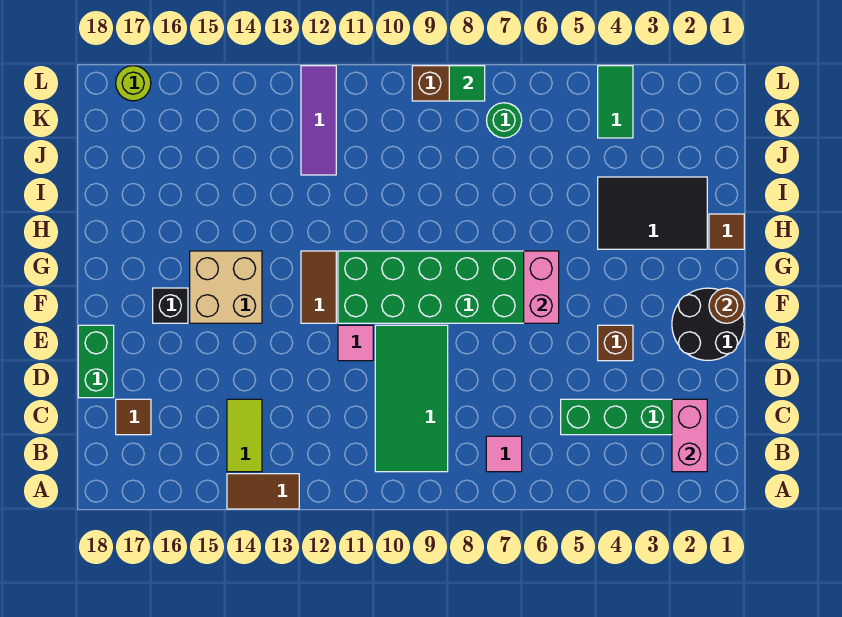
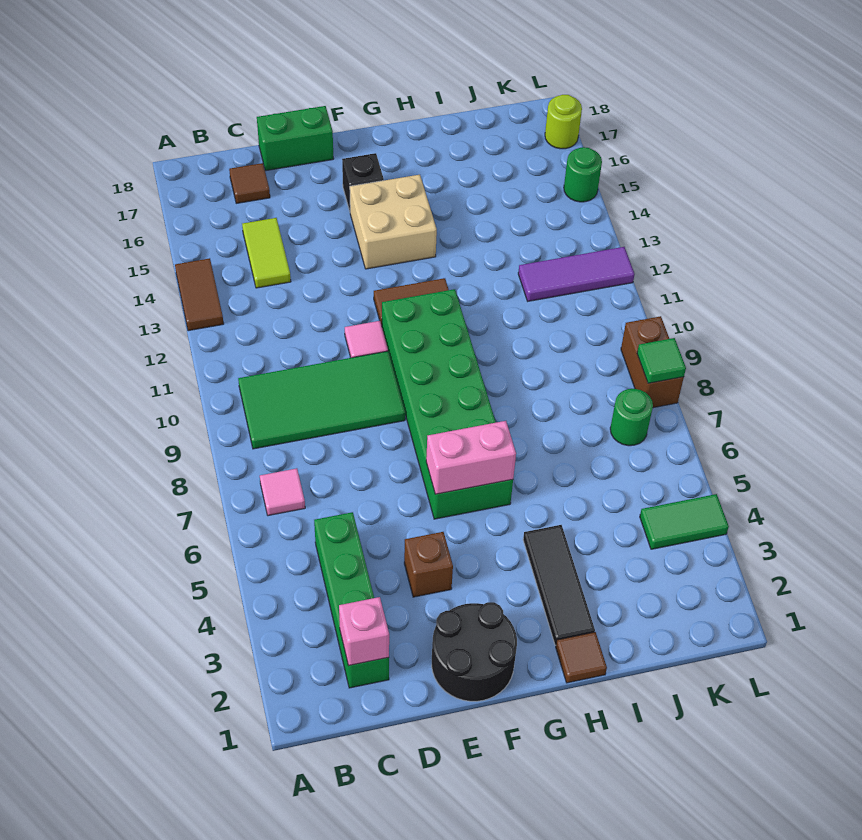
pink brick B2:C2 level 2 -> pink brick C2 level 2
lime tile B14:C14 level 1 -> lime tile C14:C15 level 1
brown round brick F1 level 2 -> none
black tile H2:I4 level 1 -> black tile H2:H4 level 1
none -> green round brick L15 level 1

